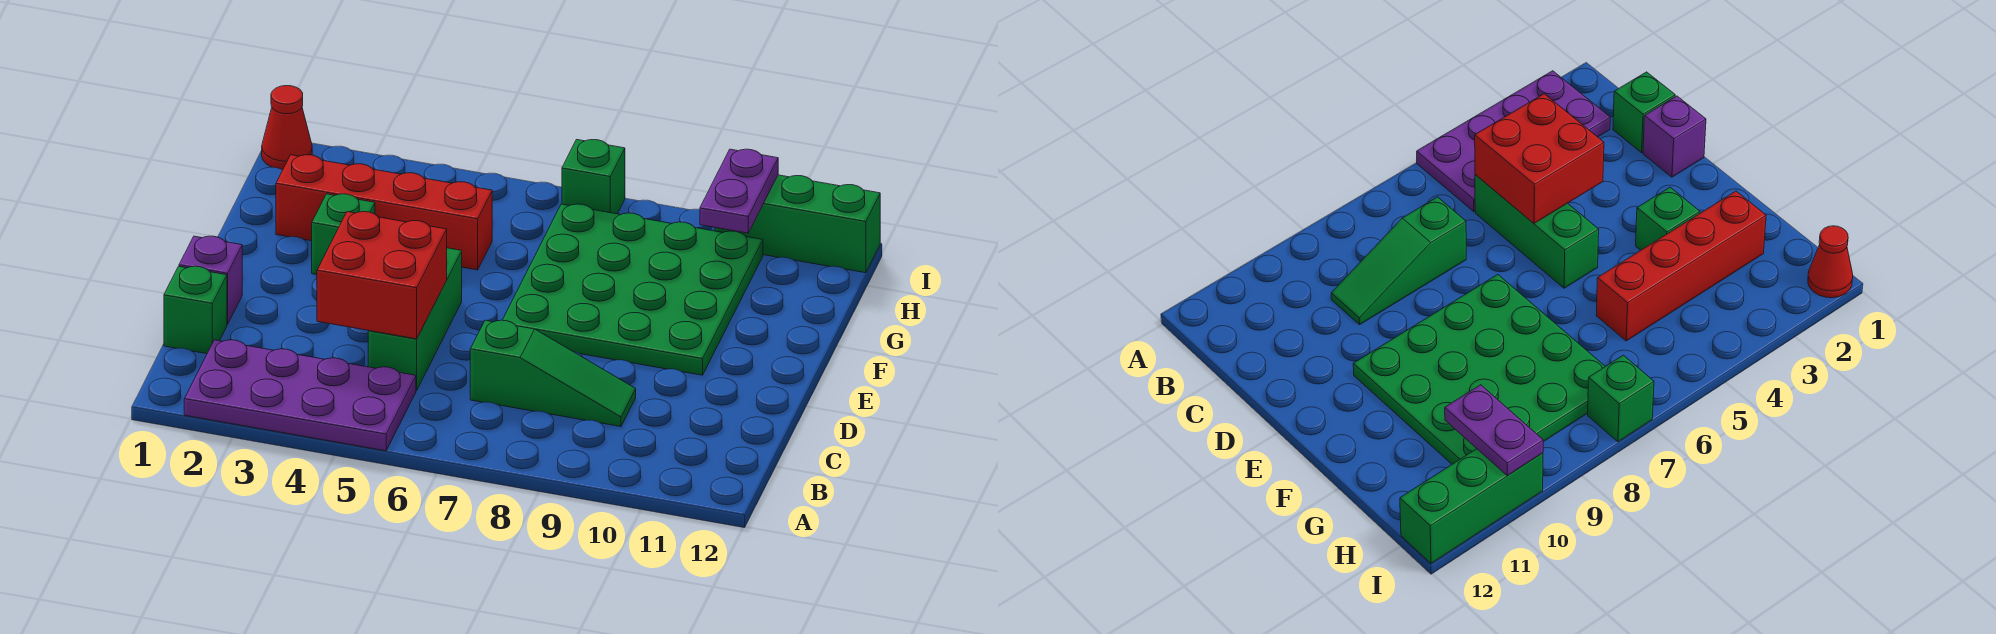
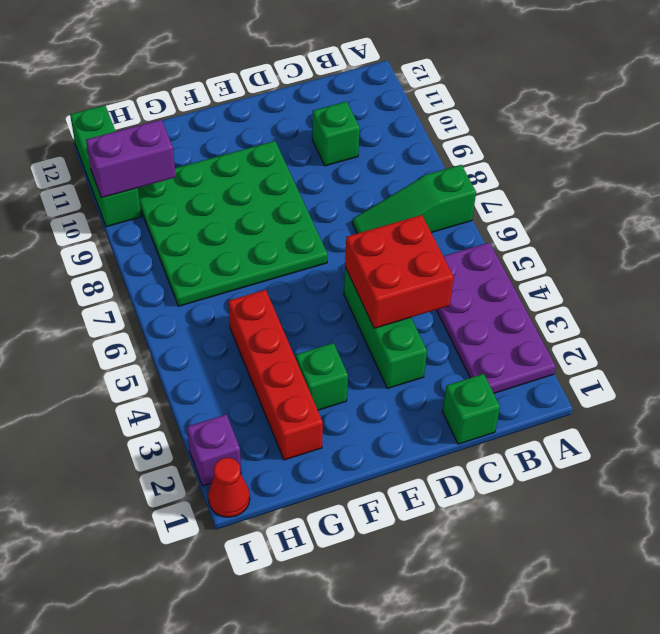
green brick C5:E5 level 1 -> green brick D3:D5 level 1
green slope C7:C9 level 1 top 7 -> green slope A7:C7 level 1 top A
purple brick D1 level 1 -> purple brick I2 level 1
purple plate H10:I10 level 2 -> purple brick H10:I10 level 2
green brick I7 level 1 -> green brick C10 level 1

